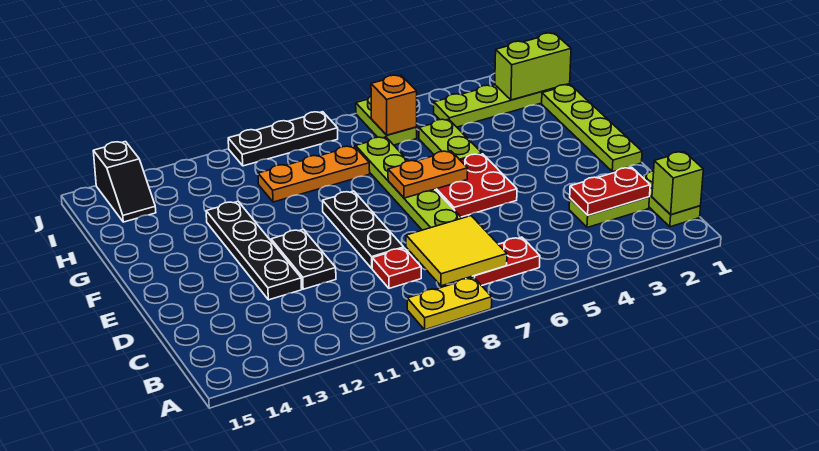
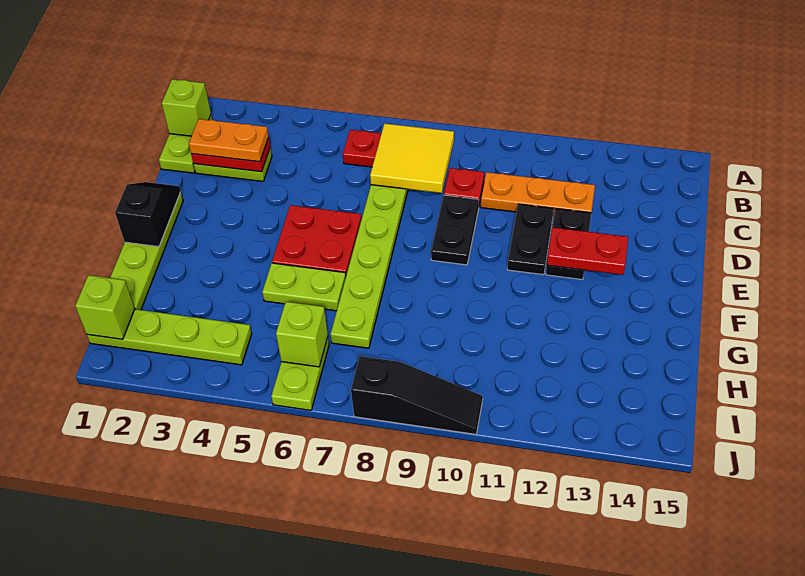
yellow plate A8:A9 level 1 -> none
black plate D9:F9 level 1 -> black plate D9:E9 level 1
black plate D12:G12 level 1 -> black plate D12:E12 level 1
none -> red plate E12:E13 level 2
orange plate F6:F7 level 2 -> orange plate C2:C3 level 3
lime plate G5:H5 level 1 -> lime plate G5:G6 level 1
orange plate H8:H10 level 1 -> orange plate C10:C12 level 1
lime brick I1:I2 level 2 -> lime brick I1 level 2
orange brick I6 level 2 -> lime brick I6 level 2
black slope I14:J14 level 1 top J -> black slope E1:F1 level 2 top F
black plate J8:J10 level 1 -> black slope J8:J10 level 1 top 8

